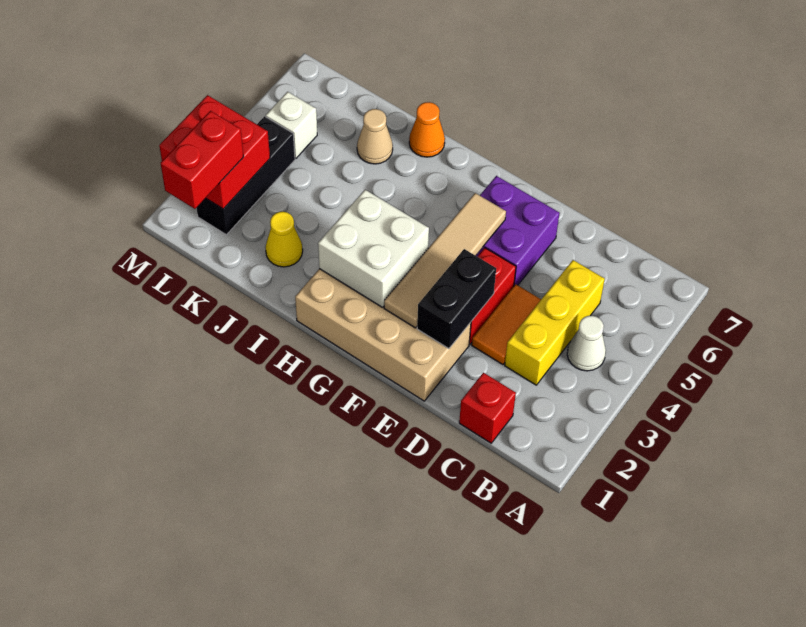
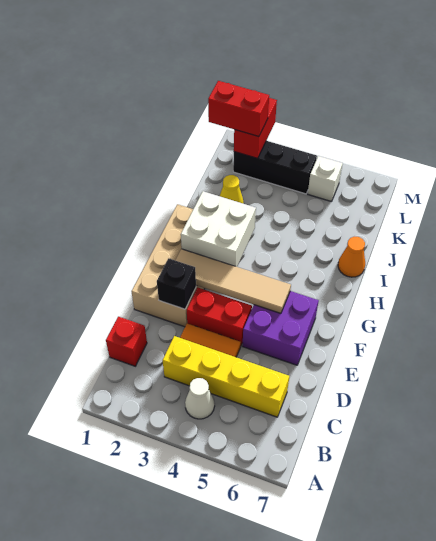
yellow brick C3:C5 level 1 -> yellow brick C3:C6 level 1
black brick E2:E3 level 2 -> black brick E2 level 2
tan cone J6 level 1 -> none
red brick L2:M3 level 2 -> red brick L2:M2 level 2

